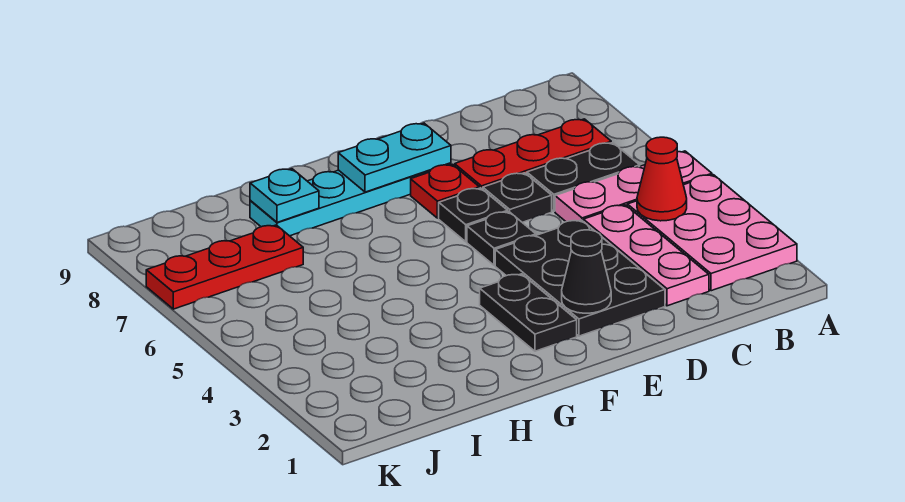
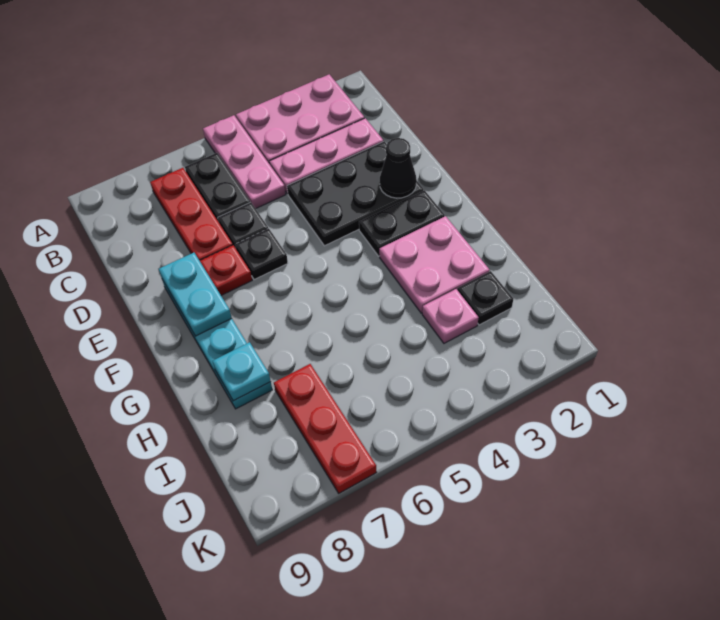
red cone B4 level 2 -> none
black plate E5 level 1 -> black plate I2 level 1
none -> pink plate G2:H3 level 1
none -> pink plate I3 level 1

